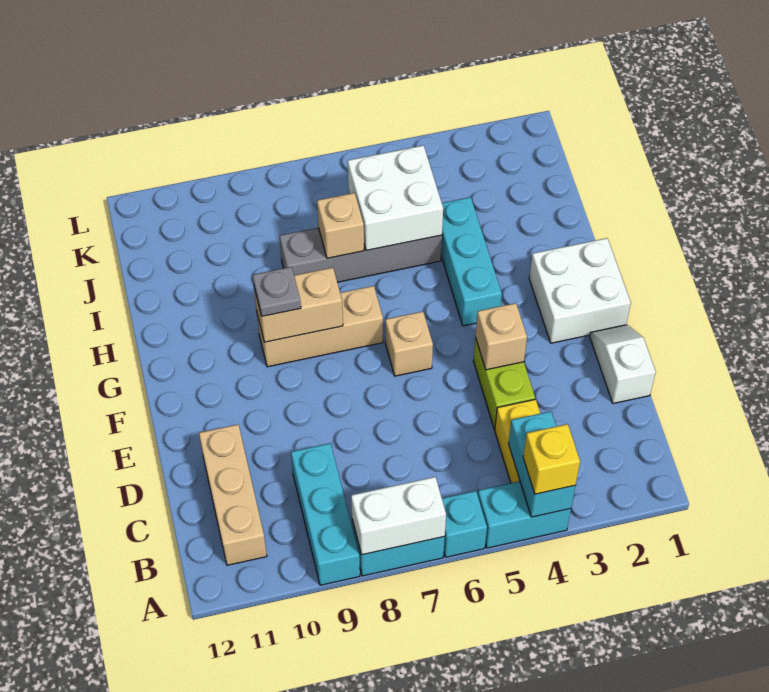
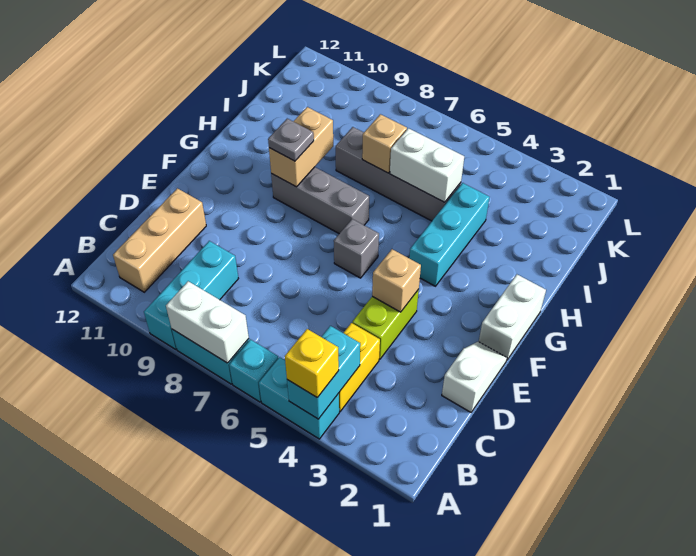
white brick F1:G2 level 1 -> white brick F1:G1 level 1
tan brick F6 level 1 -> grey brick F6 level 1
tan brick G7:G9 level 1 -> grey brick G7:G9 level 1
tan brick G8:G9 level 2 -> tan brick G9:H9 level 2
white brick I5:J6 level 2 -> white brick I5:I6 level 2

